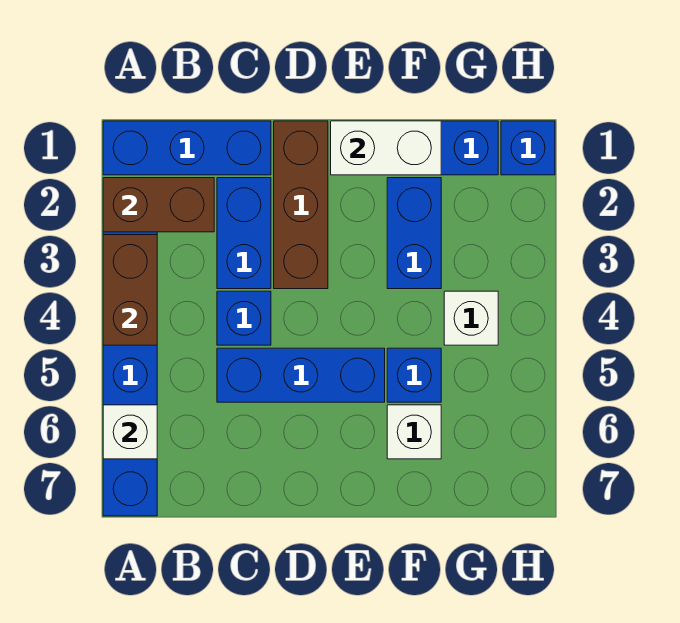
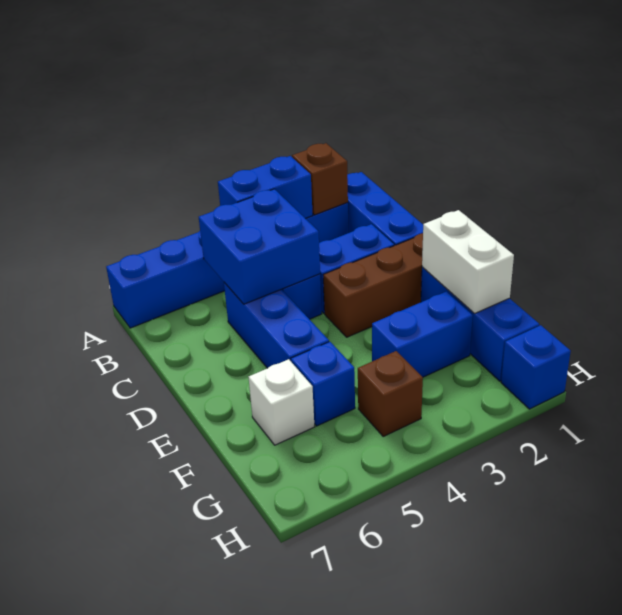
brown brick A2:B2 level 2 -> brown brick A2 level 2
brown brick A3:A4 level 2 -> blue brick A3:A4 level 2
white brick A6 level 2 -> none
none -> blue brick B4:C5 level 2
white brick G4 level 1 -> brown brick G4 level 1

